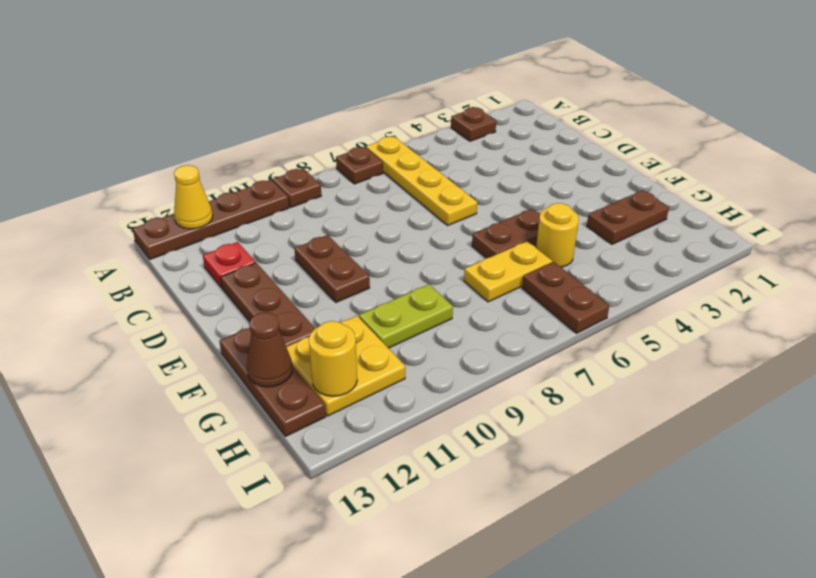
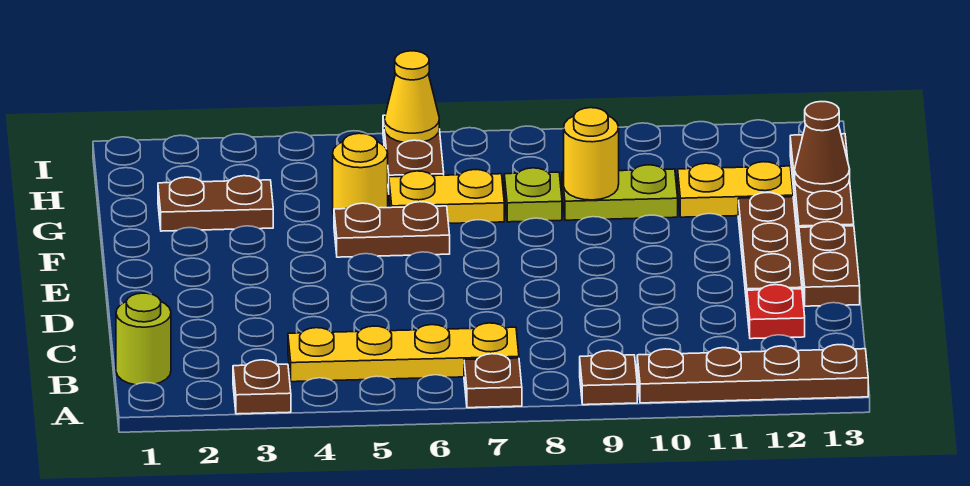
yellow plate A6:D6 level 1 -> yellow plate B4:B7 level 1
yellow cone A12 level 2 -> yellow cone I6 level 2
none -> lime round brick B1 level 1
brown plate D10:E10 level 1 -> brown plate D13:E13 level 1
none -> lime plate G8 level 1
yellow plate G11:H12 level 1 -> yellow plate G11:G12 level 1
yellow round brick H12 level 2 -> yellow round brick G9 level 2

